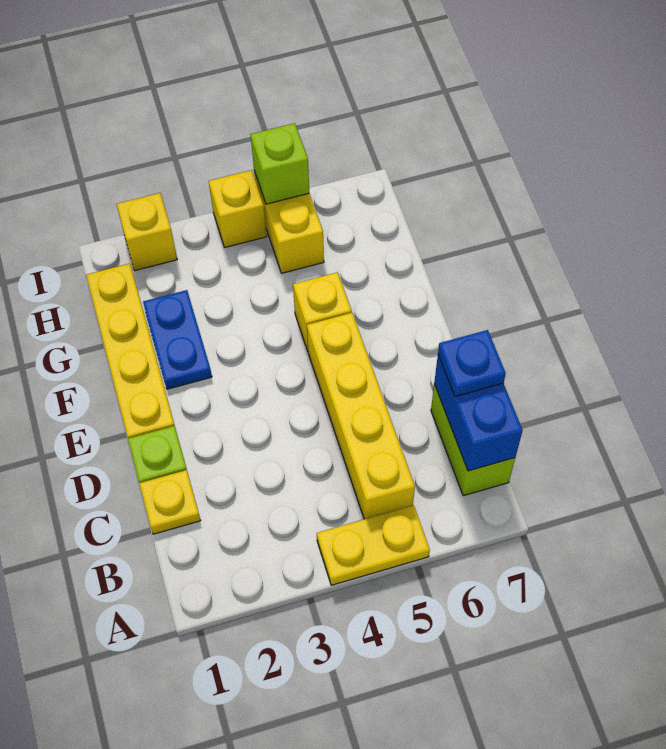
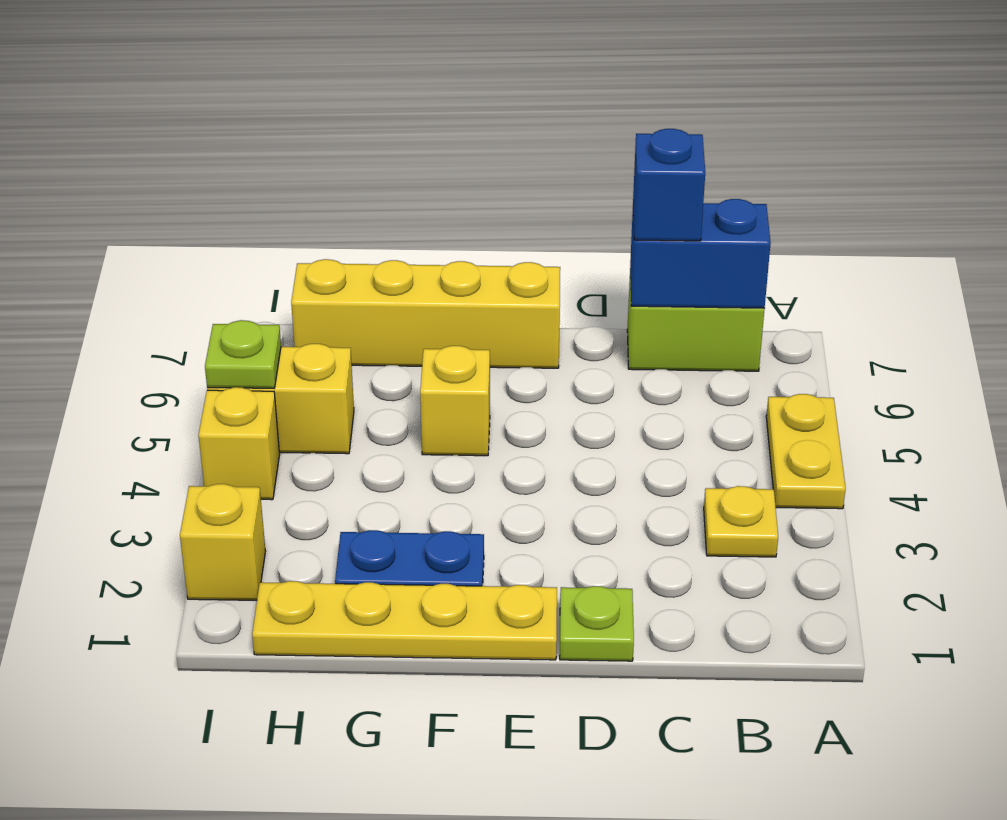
yellow brick B5:E5 level 1 -> yellow brick E7:H7 level 1
yellow plate C1 level 1 -> yellow plate B3 level 1
blue plate C7 level 3 -> blue brick C7 level 3
lime brick I5 level 2 -> lime plate I5 level 2

